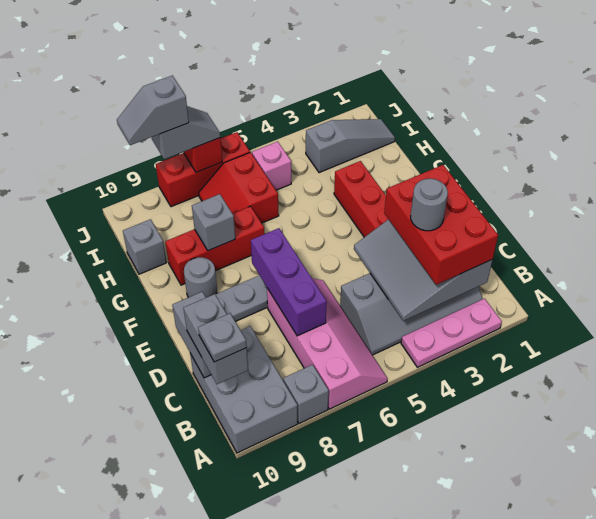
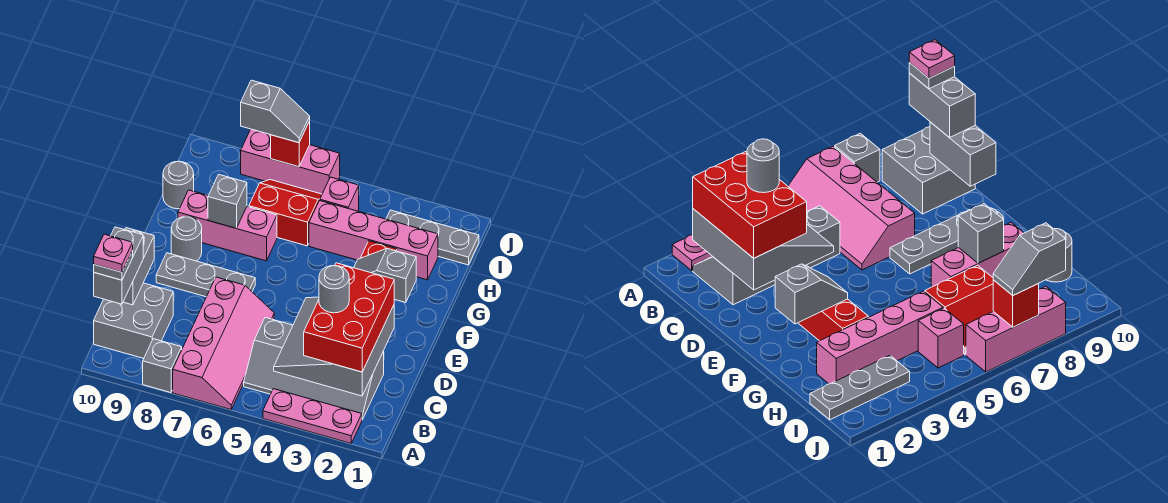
grey brick A9:C10 level 1 -> grey brick B9:C10 level 1
none -> pink plate B10 level 5
purple brick C7:E7 level 2 -> none
red brick G7:G9 level 1 -> pink brick G7:G9 level 1
none -> pink brick H2:H5 level 1
red slope H6:I7 level 1 top 6 -> red slope H6:I7 level 1 top H
grey brick H10 level 1 -> grey round brick H10 level 1
grey slope I1:I3 level 1 top 3 -> grey plate I1:I3 level 1
red brick J6:J8 level 1 -> pink brick J6:J8 level 1
grey slope J8:J9 level 4 top 8 -> grey slope F2:F3 level 2 top 2

